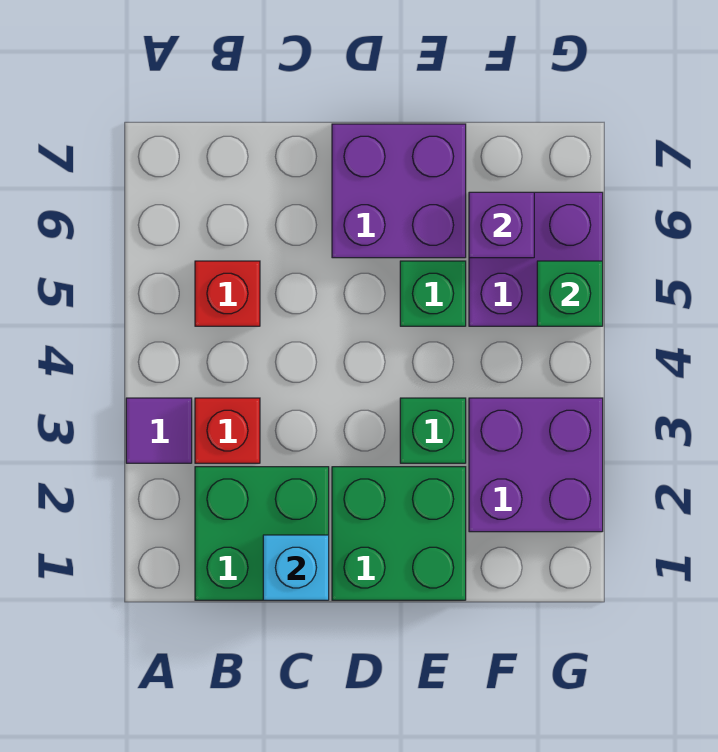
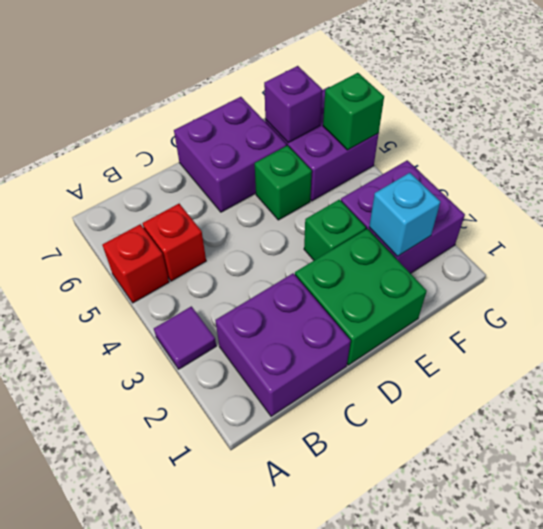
green brick B1:C2 level 1 -> purple brick B1:C2 level 1
red brick B3 level 1 -> red brick A5 level 1
cyan brick C1 level 2 -> cyan brick F2 level 2

